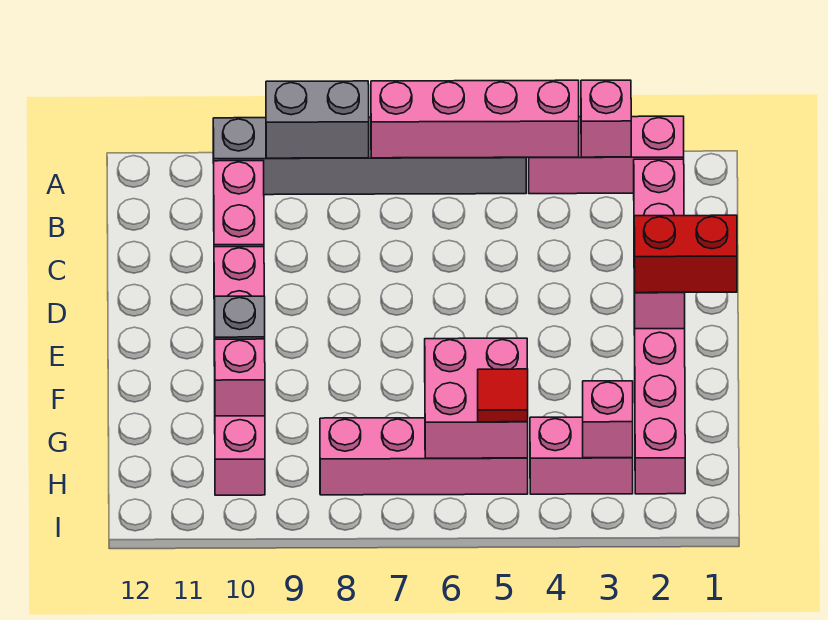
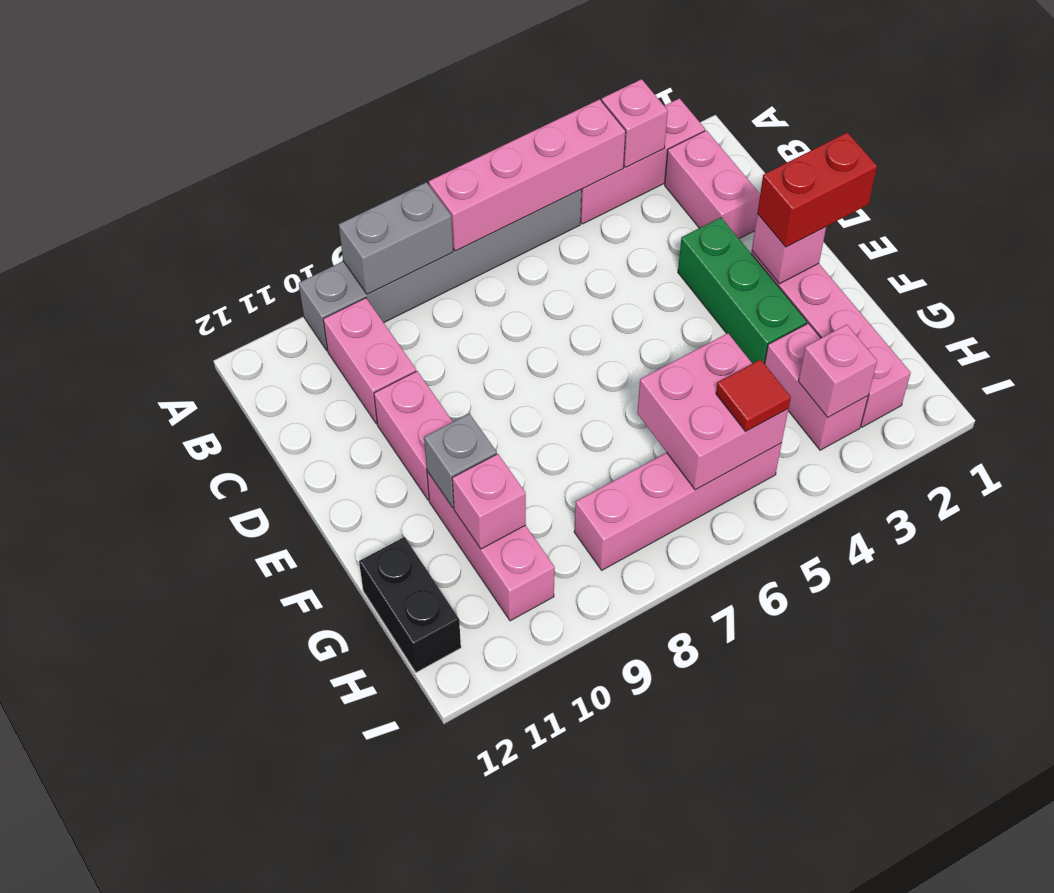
none -> green brick D3:F3 level 1
none -> black brick G12:H12 level 1
pink brick H3:H4 level 1 -> pink brick G3:H3 level 1

